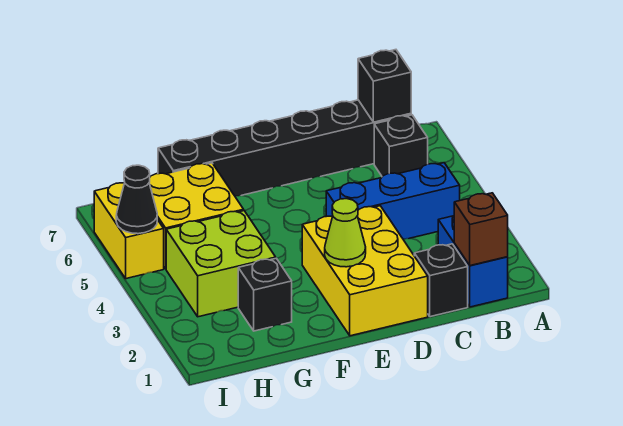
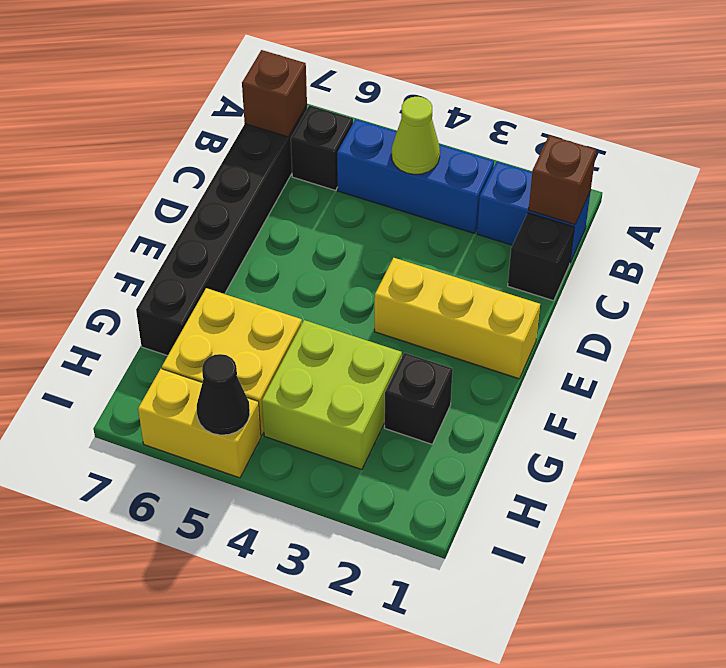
blue brick B4:D4 level 1 -> blue brick B3:B5 level 1
black brick B7 level 2 -> brown brick B7 level 2
yellow brick D1:E3 level 1 -> yellow brick E1:E3 level 1
lime cone E2 level 2 -> lime cone B4 level 2

